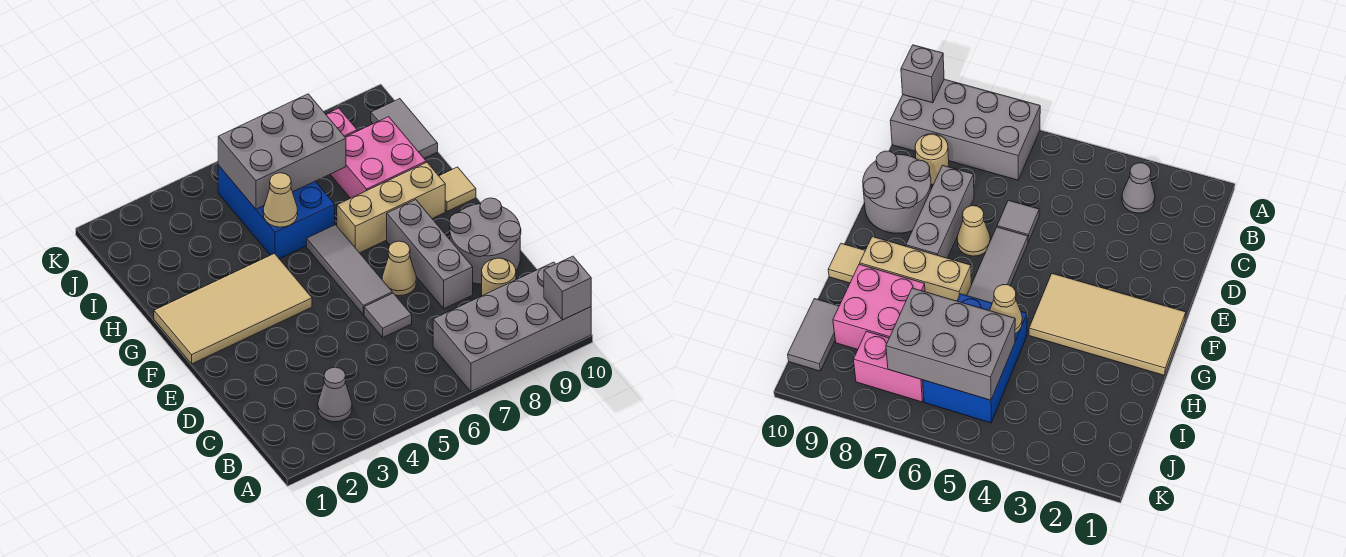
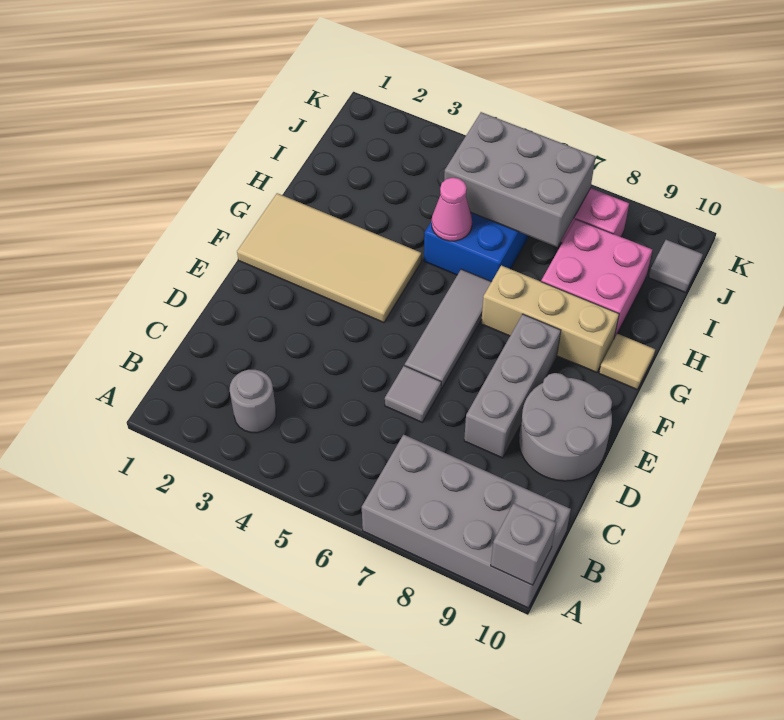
grey cone B3 level 1 -> grey round brick B3 level 1
tan round brick C9 level 1 -> none
tan cone E7 level 1 -> none
tan cone H5 level 2 -> pink cone H5 level 2
grey tile I10:J10 level 1 -> grey tile J10 level 1

